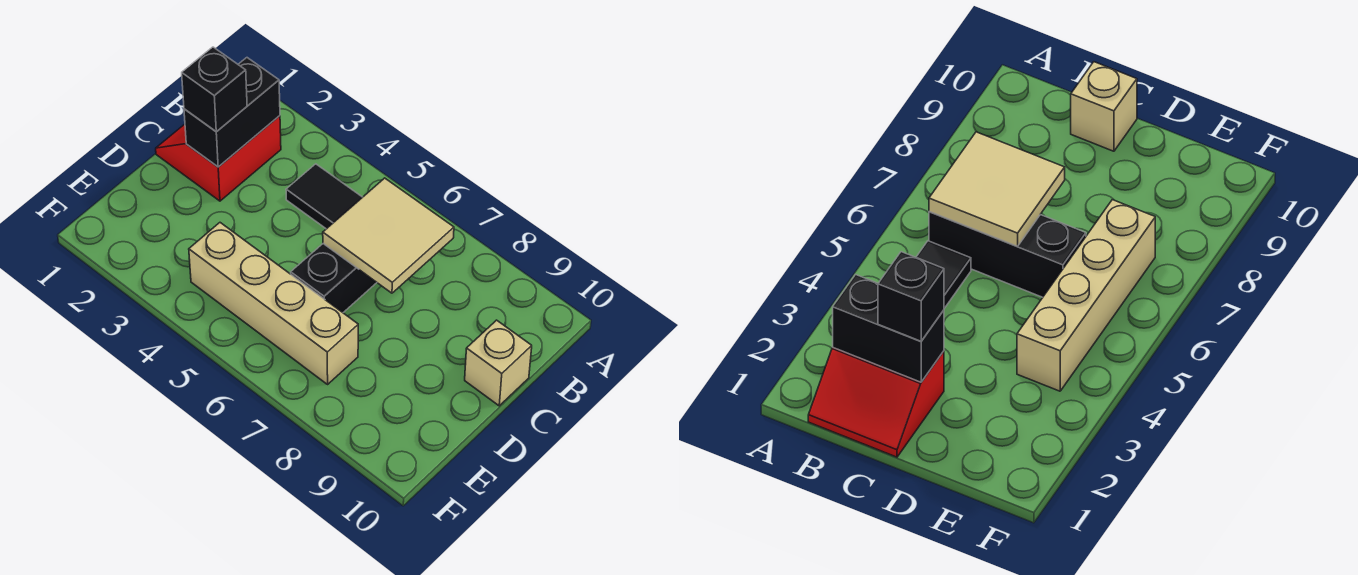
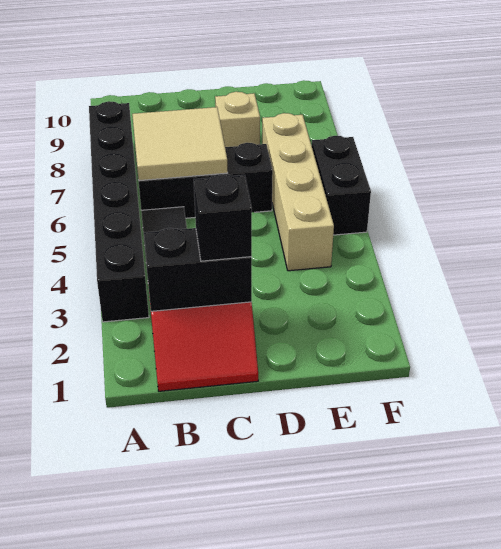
none -> black brick A3:A8 level 1
tan brick C10 level 1 -> tan brick D8 level 1
none -> black brick F5:F6 level 1

